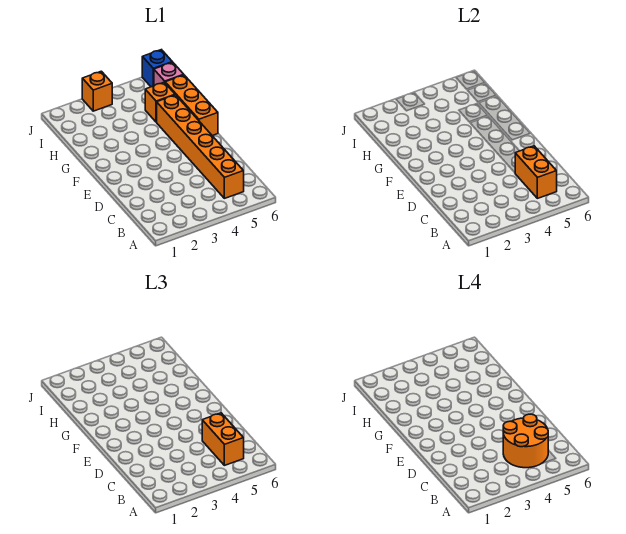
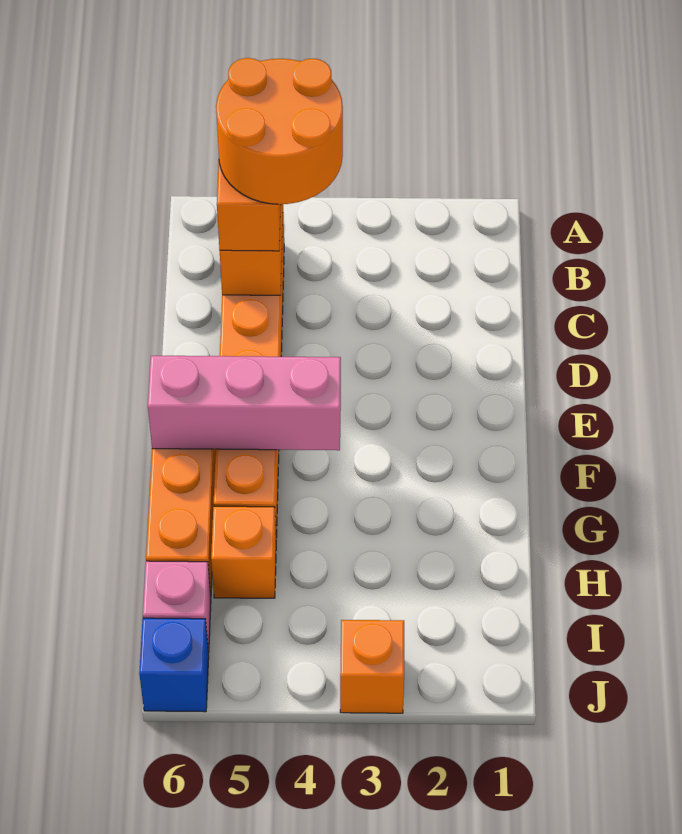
none -> pink brick F4:F6 level 2

